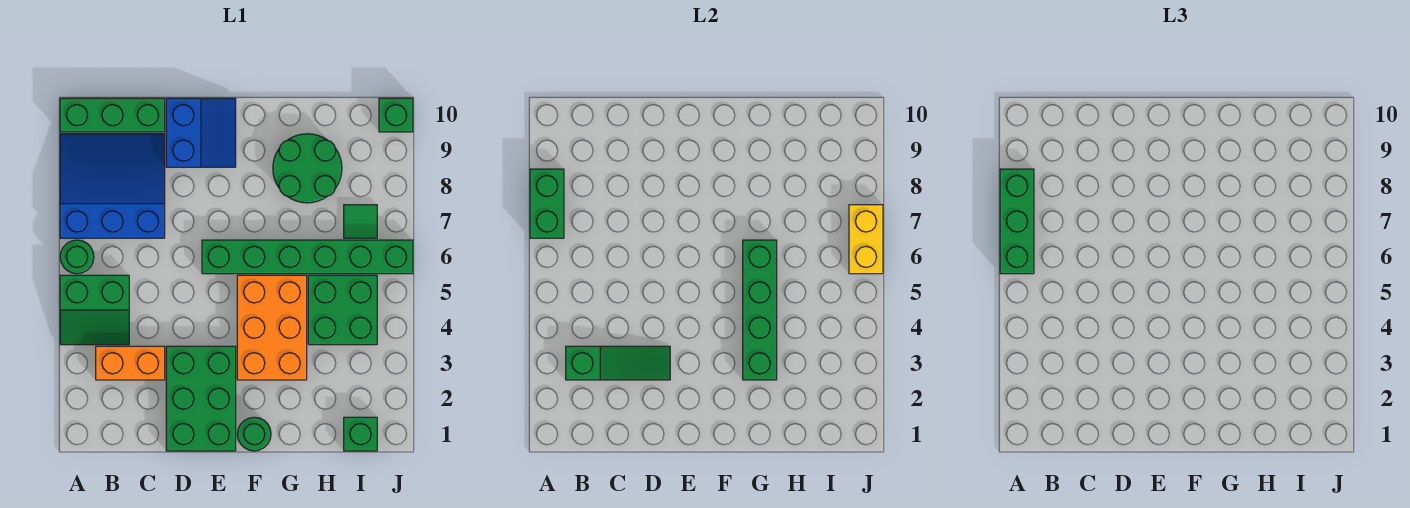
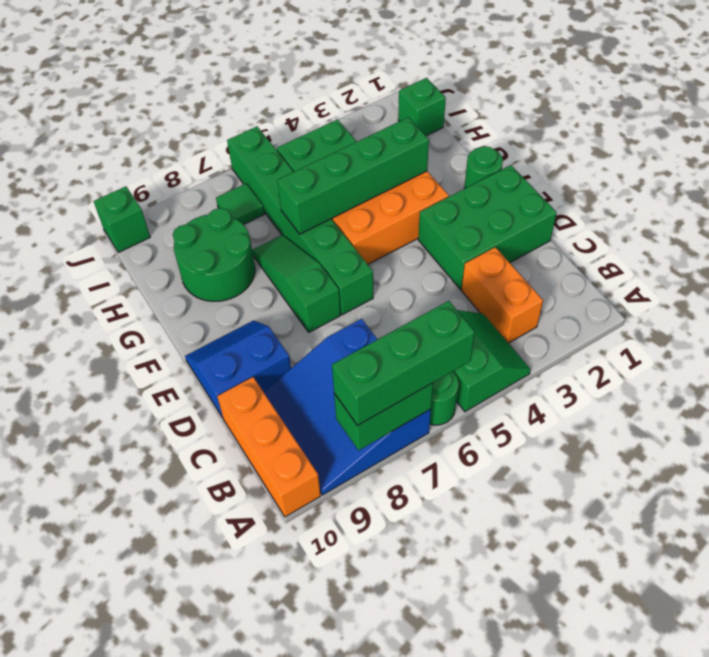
green brick A10:C10 level 1 -> orange brick A10:C10 level 1
green slope B3:D3 level 2 top B -> green slope E7:G7 level 1 top E
yellow brick J6:J7 level 2 -> none

